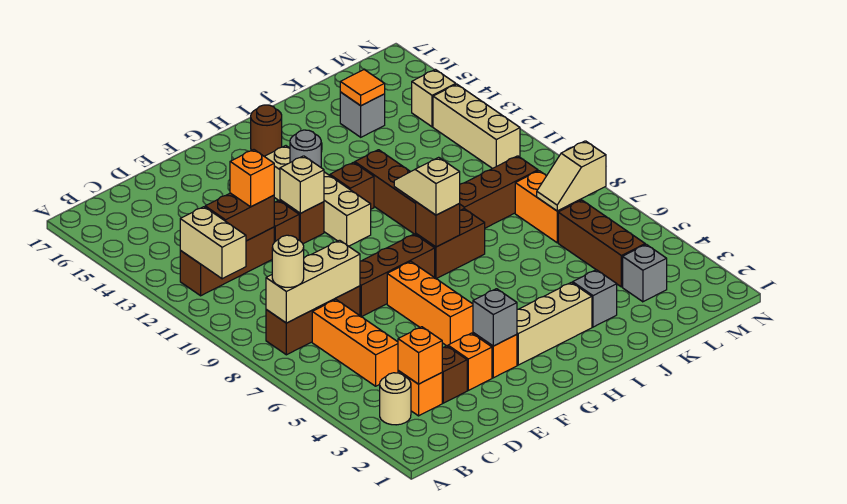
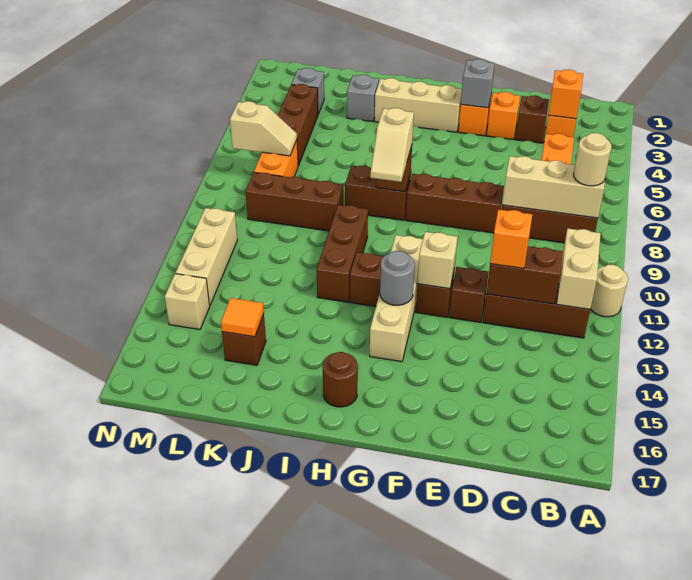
tan round brick B3 level 1 -> tan round brick A11 level 1
orange brick F5:F7 level 1 -> none
grey brick K15 level 1 -> brown brick K15 level 1

